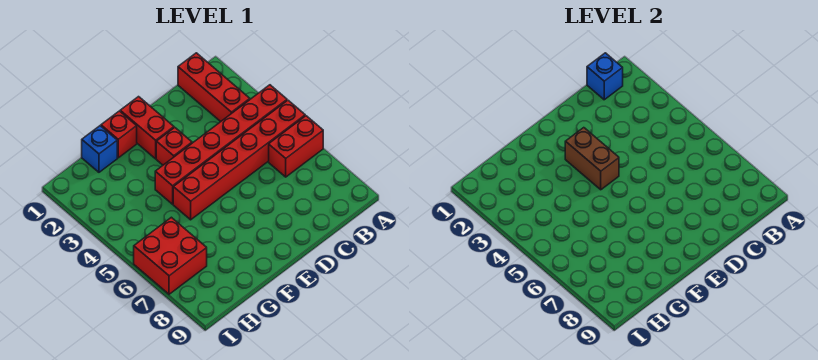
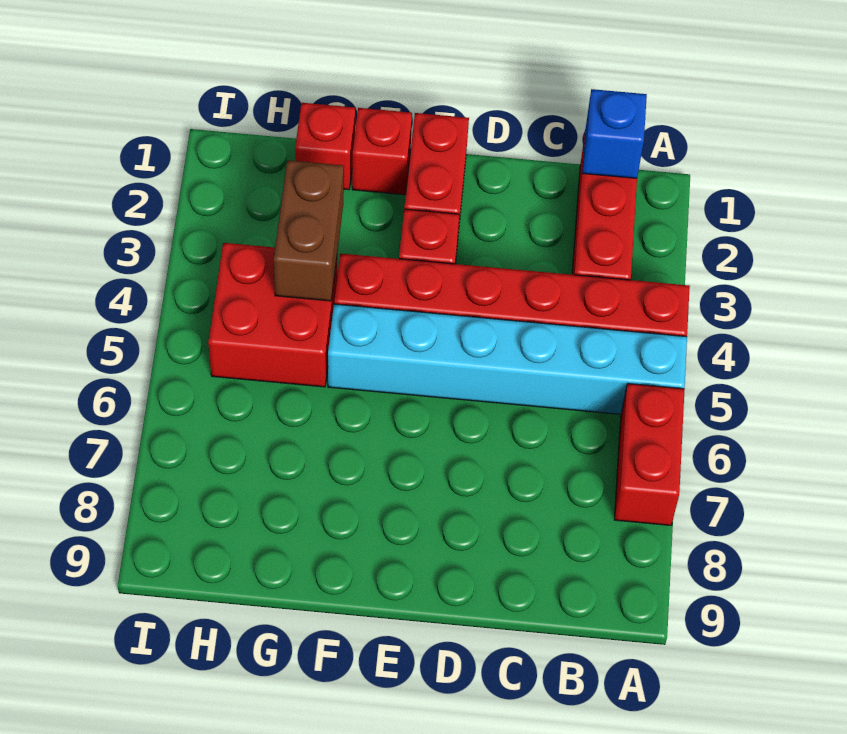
red brick A5:F5 level 1 -> cyan brick A5:F5 level 1
red brick A6:B6 level 1 -> red brick A6:A7 level 1
brown brick E3:E4 level 2 -> brown brick G3:G4 level 2
blue brick G1 level 1 -> red brick G1 level 1
red brick H6:I7 level 1 -> red brick G4:H5 level 1

